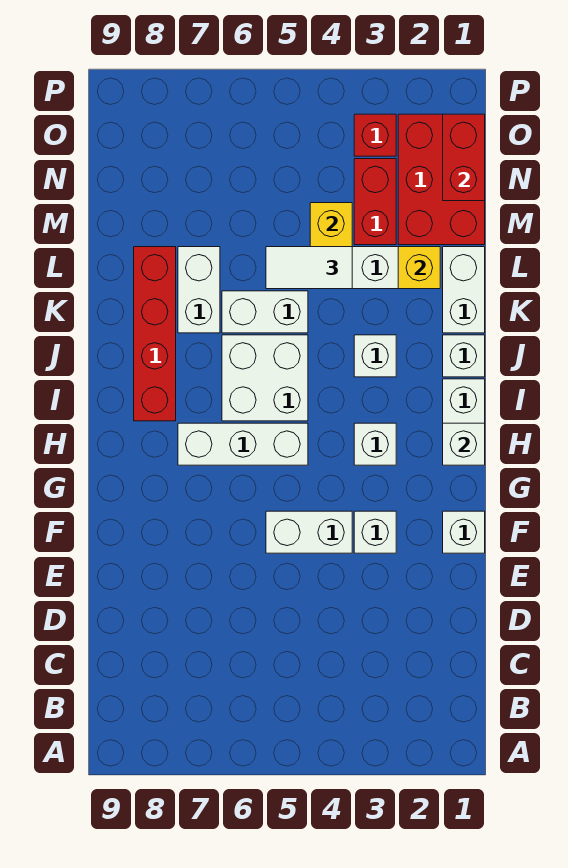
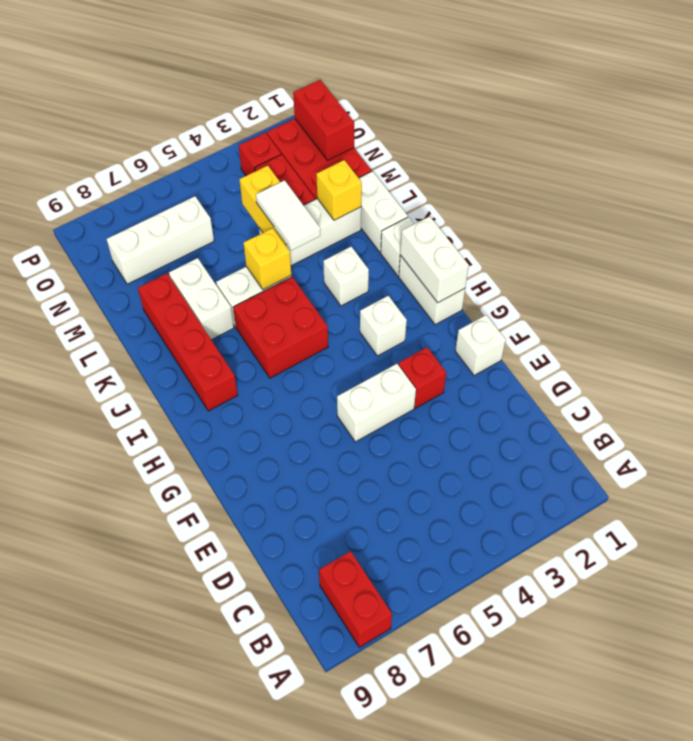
none -> red brick A8:B8 level 1
white brick F3 level 1 -> red brick F3 level 1
white brick H1 level 2 -> white brick H1:I1 level 2
white brick H5:H7 level 1 -> white brick N6:N8 level 1
white brick I5:J6 level 1 -> red brick I5:J6 level 1
none -> yellow brick K5 level 2
white tile L4:L5 level 3 -> white tile K4:L4 level 3

